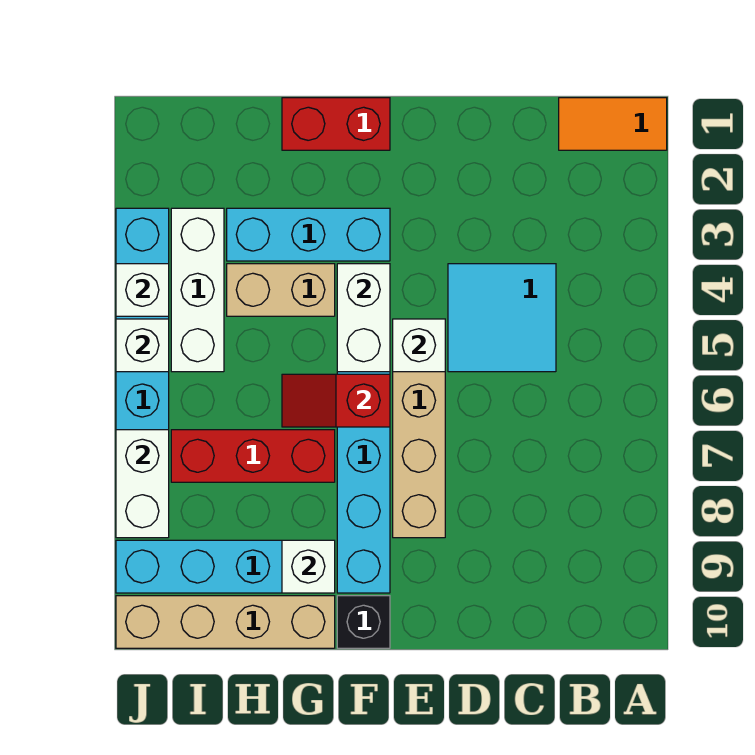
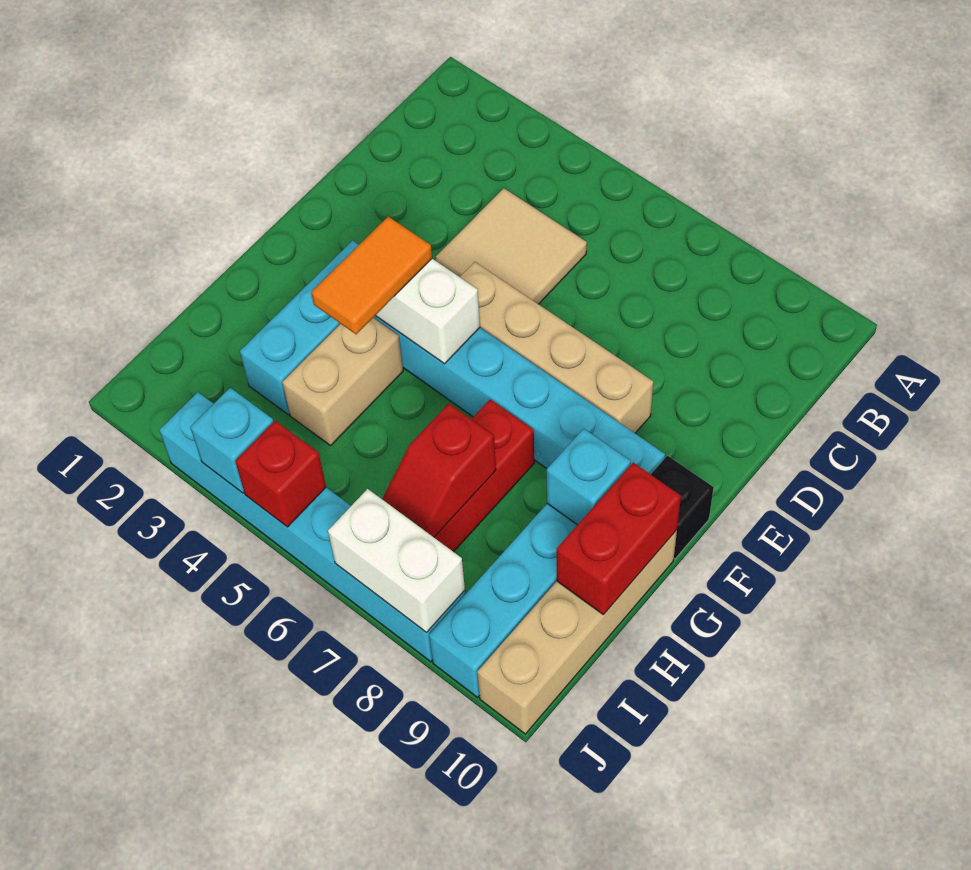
orange tile A1:B1 level 1 -> orange tile F4:G4 level 3
cyan tile C4:D5 level 1 -> tan tile C4:D5 level 1
white brick E5 level 2 -> none
red brick F1:G1 level 1 -> red brick G10:H10 level 2
red slope F6:G6 level 2 top F -> red slope H7:I7 level 2 top H
white brick G9 level 2 -> cyan brick G9 level 2
white brick I3:I5 level 1 -> none
white brick J4 level 2 -> cyan brick J4 level 2
white brick J5 level 2 -> red brick J5 level 2

